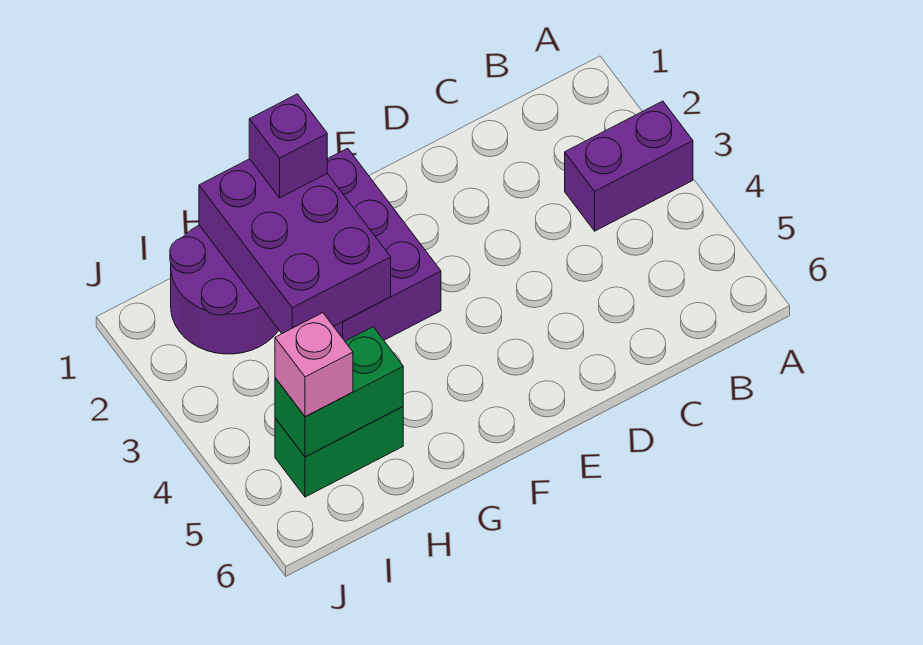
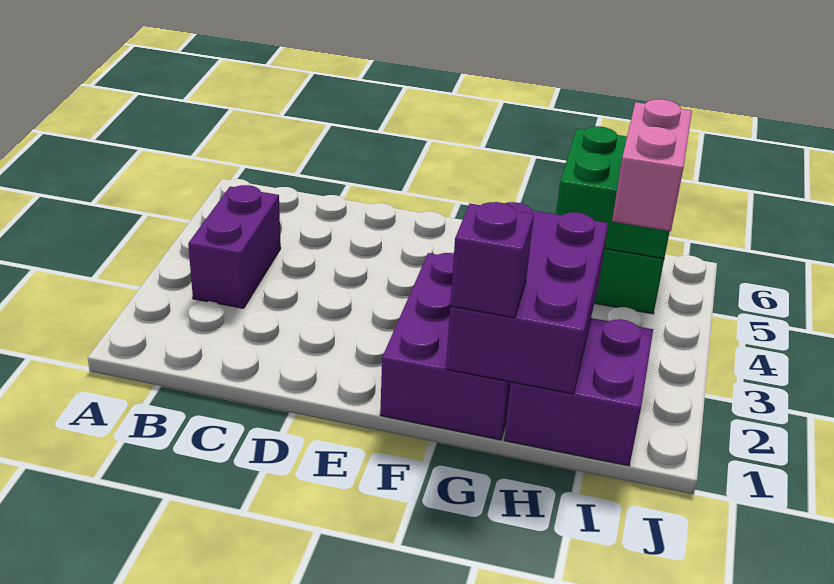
purple brick A3:B3 level 1 -> purple brick B3:B4 level 1
purple round brick H1:I2 level 1 -> purple brick H1:I2 level 1
green brick H5:I5 level 2 -> green brick H5:I6 level 2
pink brick I5 level 3 -> pink brick I4:I5 level 3

